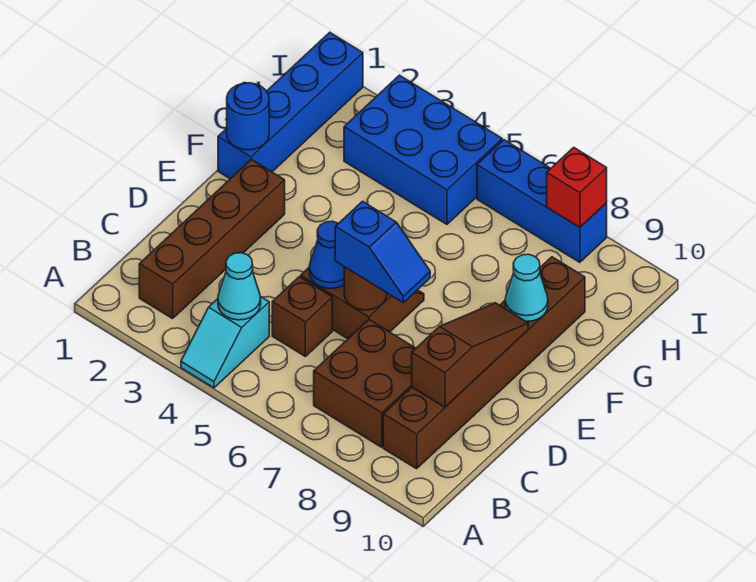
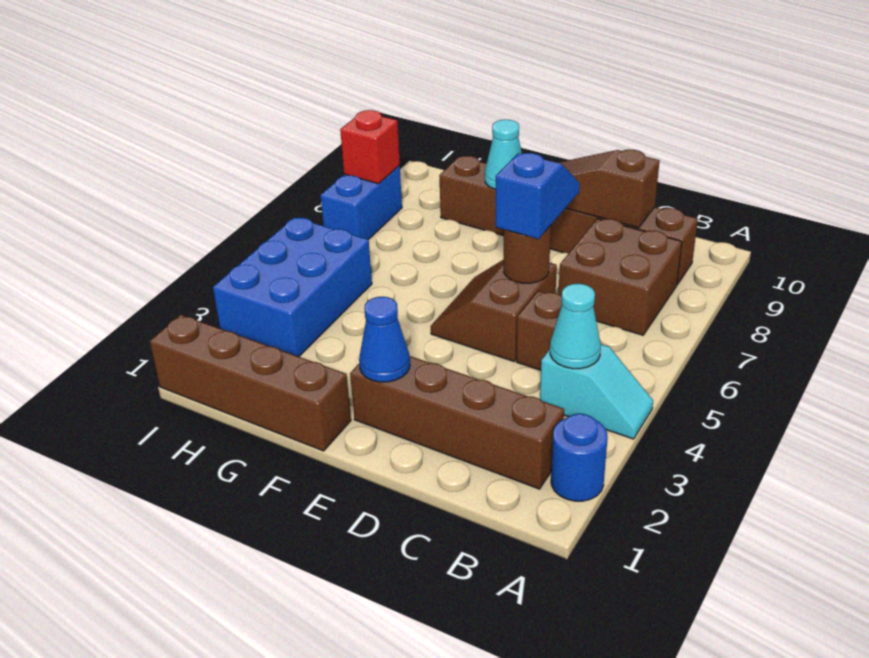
blue cone D5 level 2 -> blue cone E2 level 2
blue brick F1:I1 level 1 -> brown brick F1:I1 level 1
blue round brick F1 level 2 -> blue round brick A2 level 1
blue brick I6:I8 level 1 -> blue brick I7:I8 level 1

